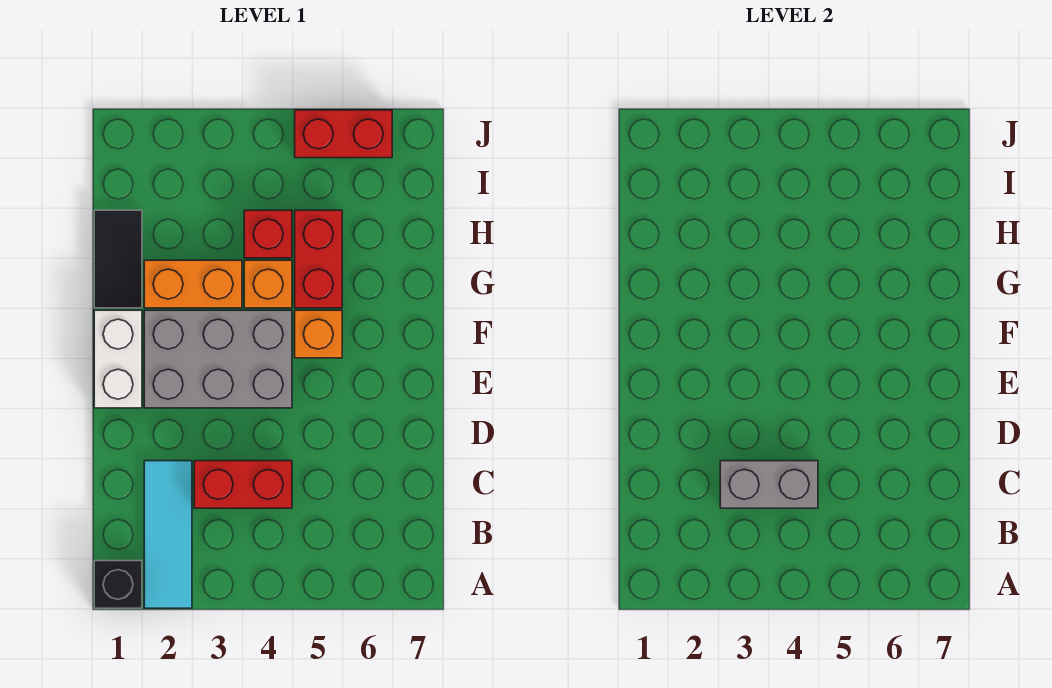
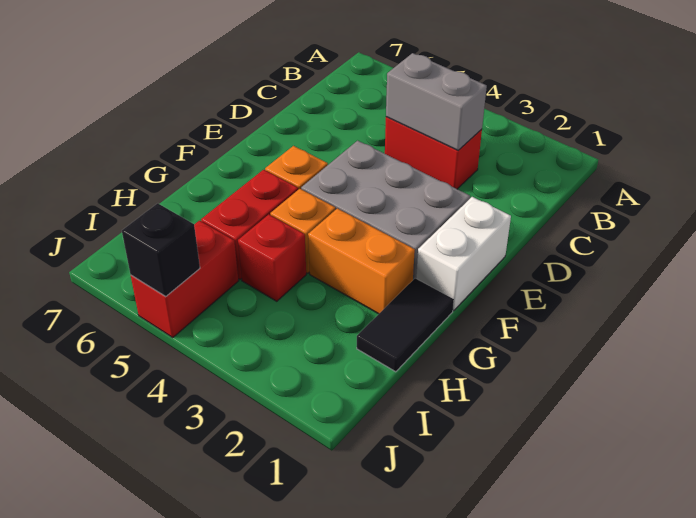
black brick A1 level 1 -> black brick J5 level 2
cyan tile A2:C2 level 1 -> none
red brick J5:J6 level 1 -> red brick I5:J5 level 1

